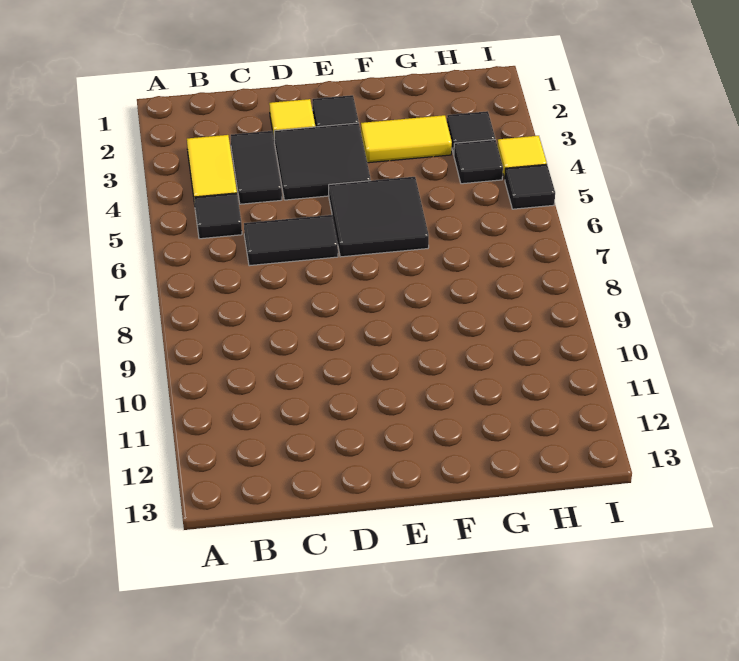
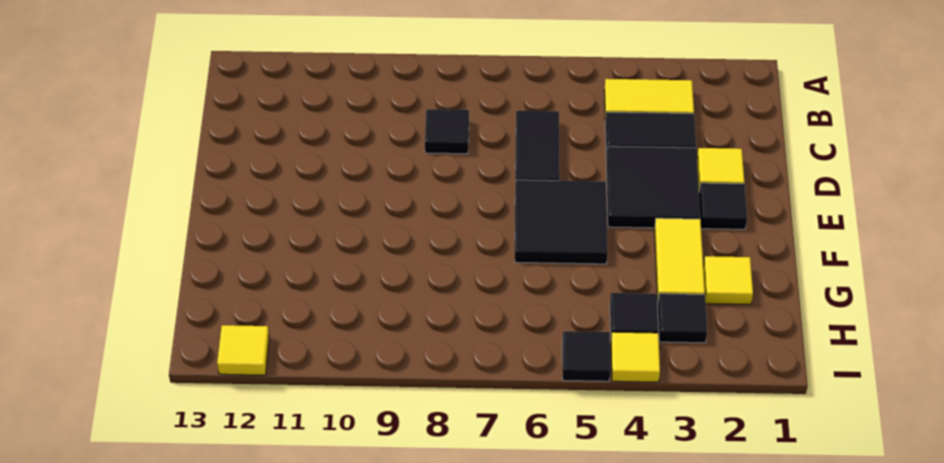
black tile B5 level 1 -> black tile C8 level 1
none -> yellow tile G2 level 1
none -> yellow tile I12 level 1

